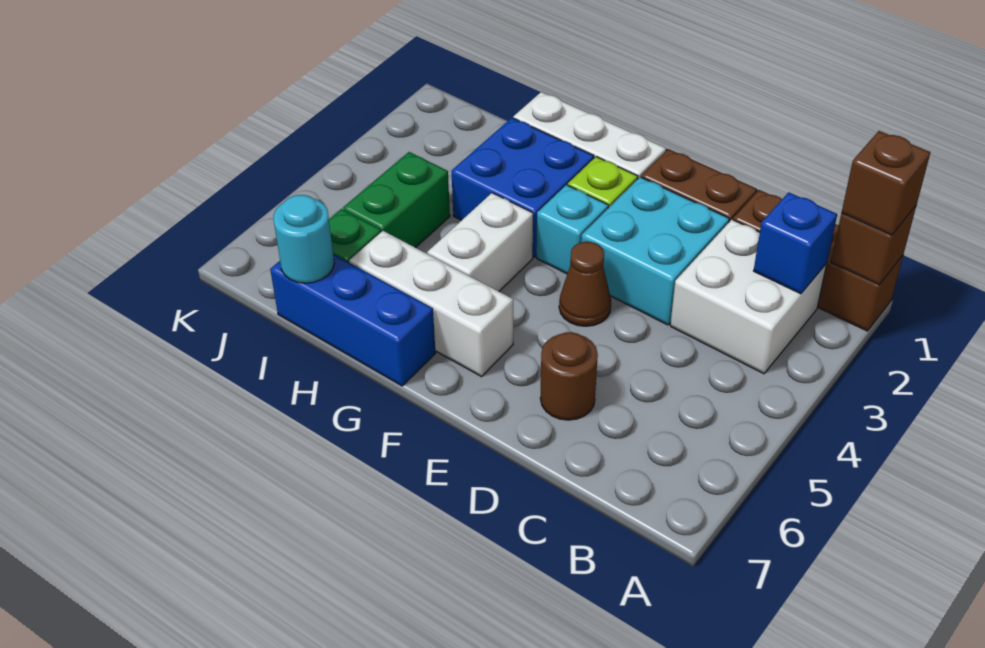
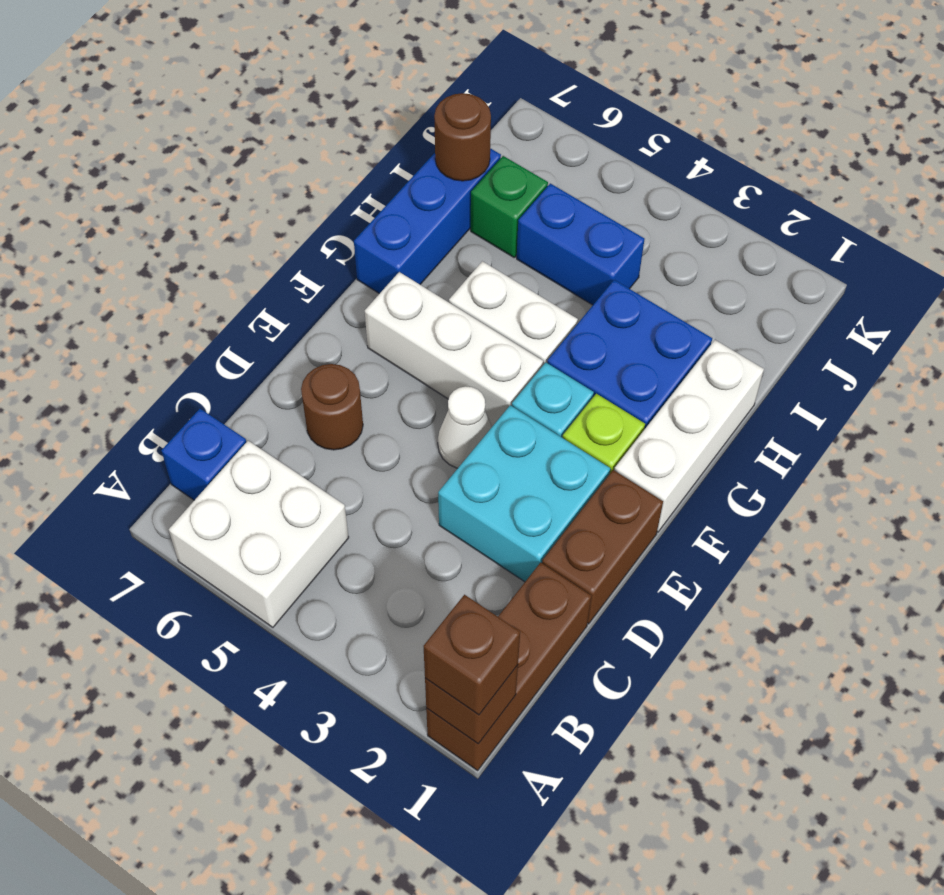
white brick B2:C3 level 1 -> white brick A5:B6 level 1
blue brick B2 level 2 -> blue brick B7 level 1
brown cone E4 level 1 -> white cone E4 level 1
white brick F6:H6 level 1 -> white brick F4:F6 level 1
green brick I4:I5 level 1 -> blue brick I4:I5 level 1
cyan round brick I7 level 2 -> brown round brick I7 level 2

